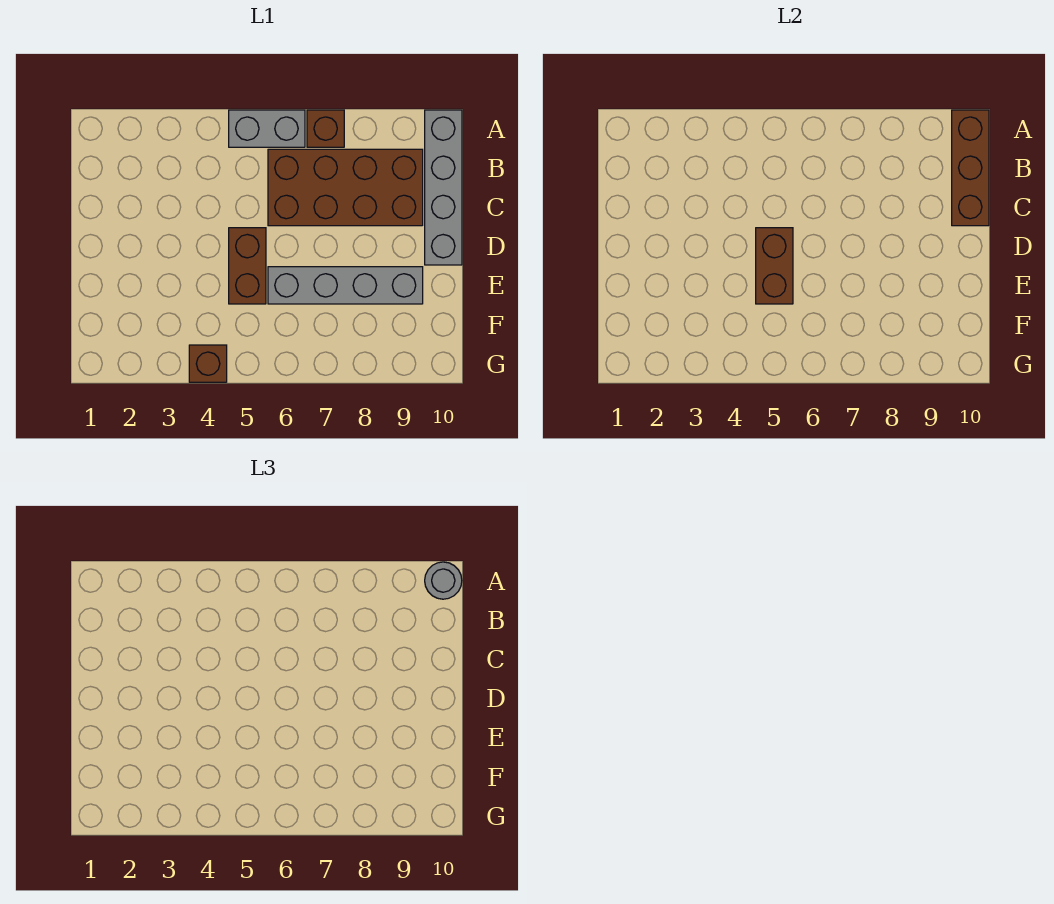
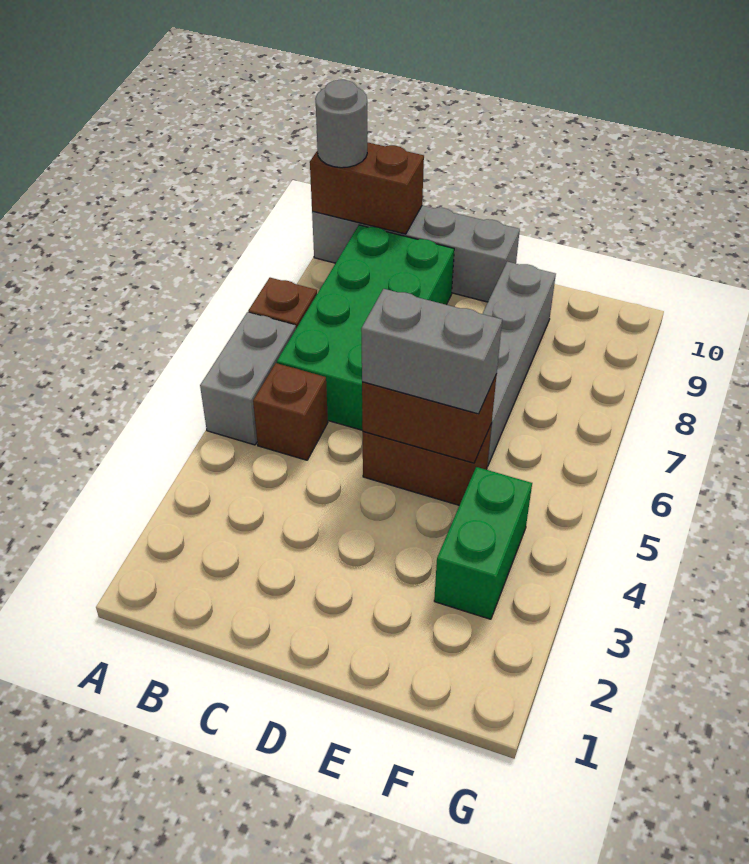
brown brick A10:C10 level 2 -> brown brick A10:B10 level 2
brown brick B6:C9 level 1 -> green brick B6:C9 level 1
none -> grey brick D5:E5 level 3
none -> green brick F3:F4 level 1
brown brick G4 level 1 -> brown brick B5 level 1

